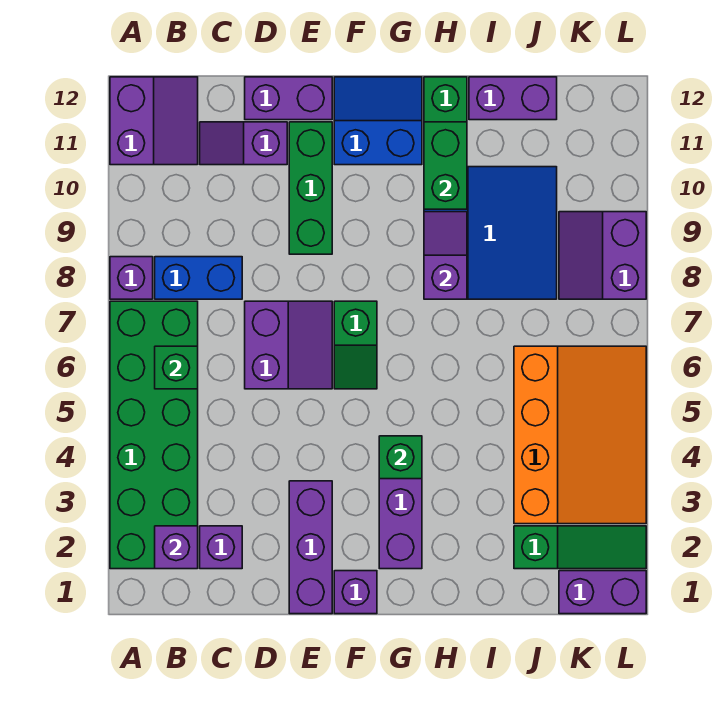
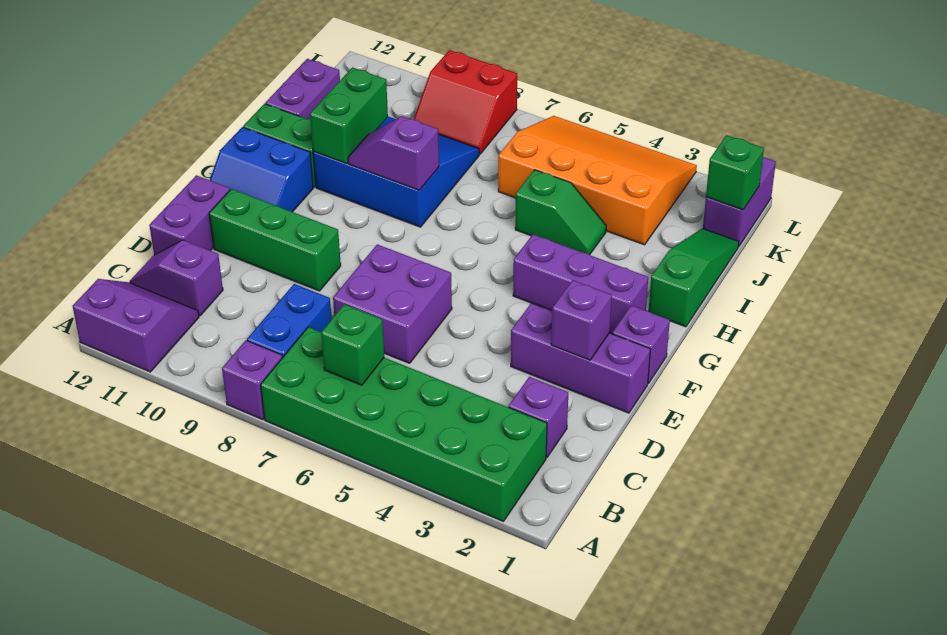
purple brick B2 level 2 -> purple brick E2 level 2
purple slope C11:D11 level 1 top D -> purple slope C11:C12 level 1 top 11
purple slope D6:E7 level 1 top D -> purple brick D6:E7 level 1
green slope F6:F7 level 1 top 7 -> green slope I4:I5 level 1 top 5
blue slope F11:G12 level 1 top 11 -> blue slope F11:G12 level 1 top G
green brick G4 level 2 -> green brick K1 level 2
green brick H10:H11 level 2 -> green brick H10:I10 level 2
green slope J2:L2 level 1 top J -> green slope H1:J1 level 1 top H
purple slope K8:L9 level 1 top L -> red slope K8:L9 level 1 top L

